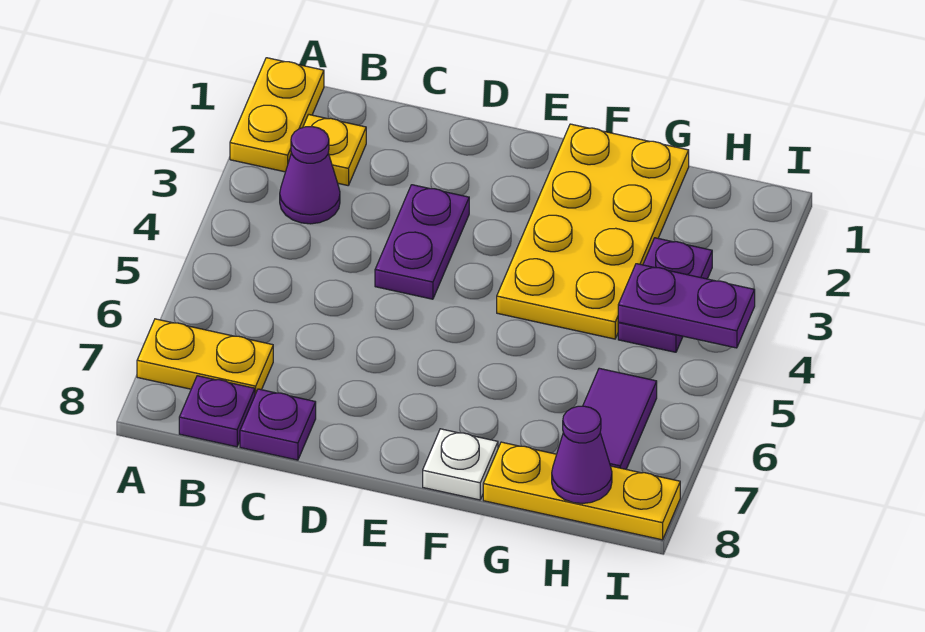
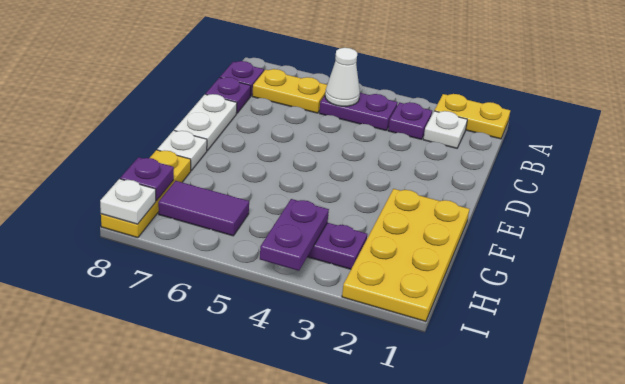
yellow plate A7:B7 level 1 -> yellow plate B6:B7 level 1
yellow plate B2 level 1 -> white plate B2 level 1
purple cone B3 level 1 -> purple plate B3 level 1
none -> white cone B5 level 2
purple plate D3:D4 level 1 -> purple plate B4:B5 level 1
none -> white plate D8:E8 level 1
yellow plate F1:G4 level 1 -> yellow plate F1:I2 level 1
purple cone H8 level 2 -> purple plate H8 level 2
none -> white plate I8 level 2

